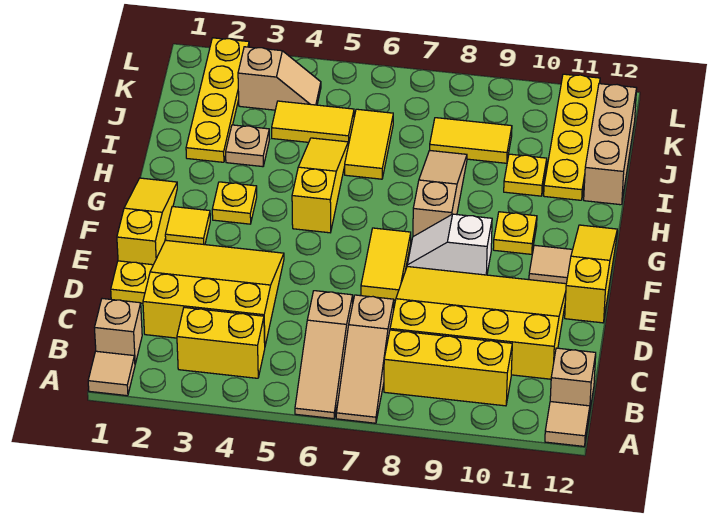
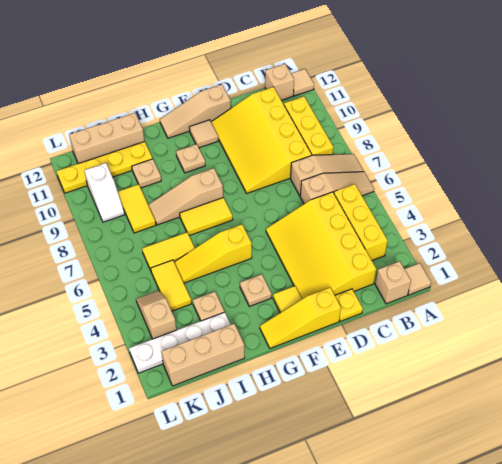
yellow brick B3:B4 level 1 -> yellow brick B3:B5 level 1
yellow slope C2:E4 level 1 top C -> yellow slope C2:E5 level 1 top C
yellow tile E7:F7 level 1 -> yellow tile G7:H7 level 1
yellow slope E12:G12 level 1 top E -> tan slope E12:G12 level 1 top E
white slope F8:F9 level 1 top 9 -> white slope K9:K10 level 1 top 10
yellow plate G3 level 1 -> tan plate G3 level 1
yellow plate G10 level 1 -> tan plate G10 level 1
none -> tan brick I1:K1 level 1
yellow plate I2:L2 level 1 -> white plate I2:L2 level 1
yellow plate I10 level 1 -> tan plate I10 level 1

